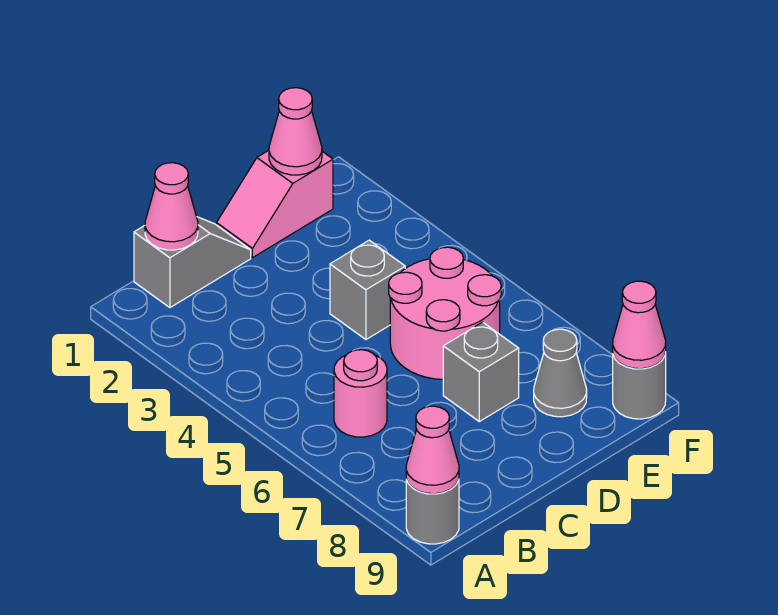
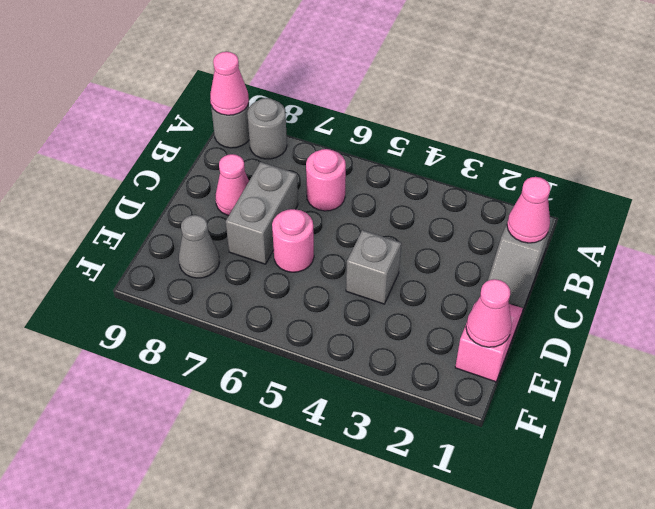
pink round brick D5:E6 level 1 -> pink round brick D6 level 1
grey brick D7 level 1 -> grey brick C7:D7 level 1
grey round brick F9 level 1 -> grey round brick A8 level 1
pink cone F9 level 2 -> pink cone C8 level 1

